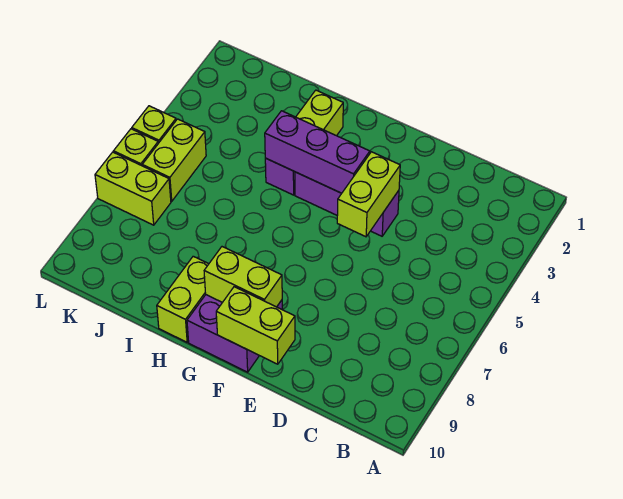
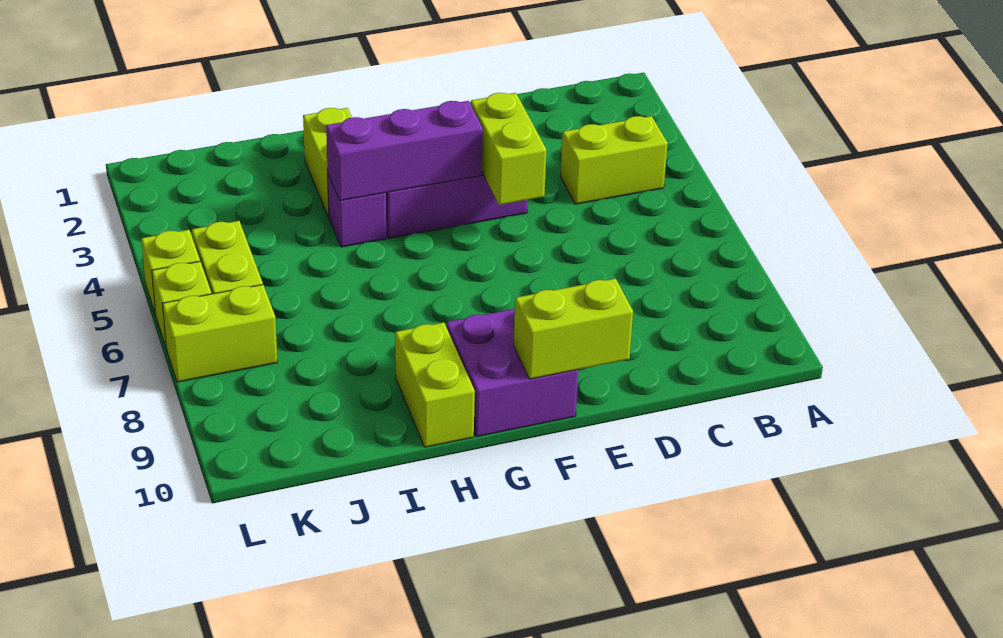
lime brick F9:G9 level 2 -> lime brick B4:C4 level 1

